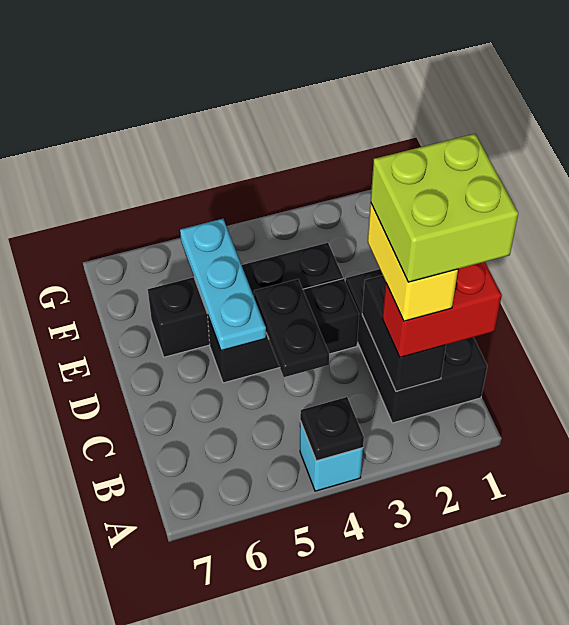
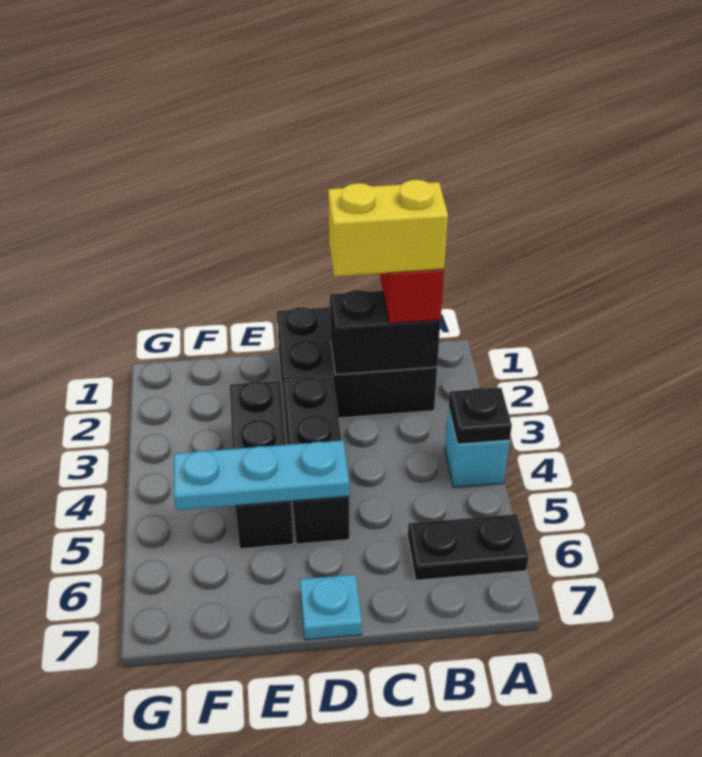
lime brick B1:C2 level 5 -> none
black plate C4:D4 level 2 -> black plate A6:B6 level 1
none -> cyan plate D7 level 1
black brick E3:E6 level 1 -> black brick E3:E5 level 1

